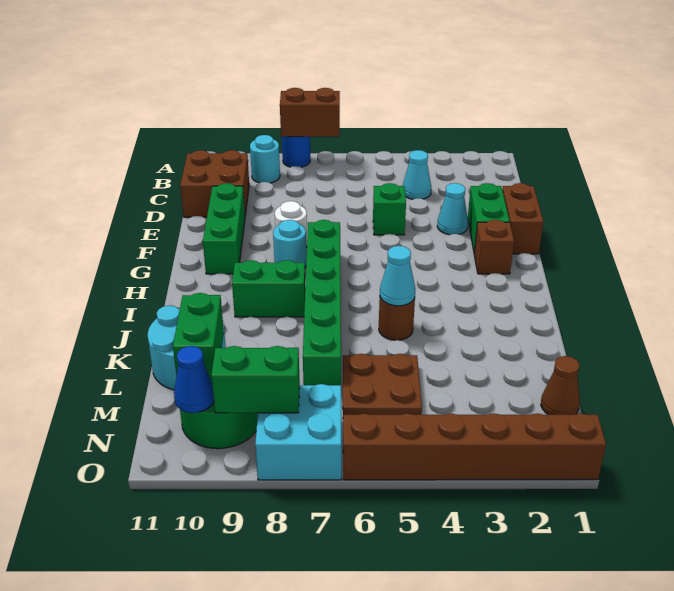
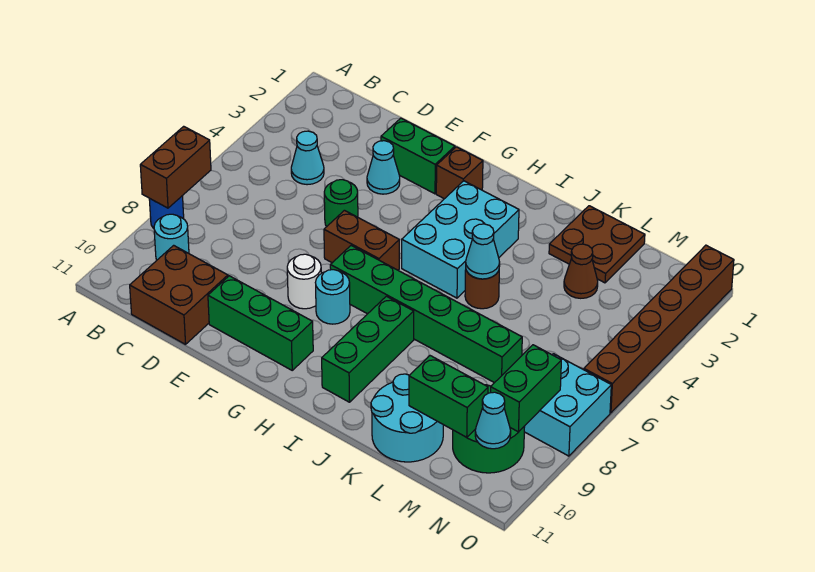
brown brick E1:F1 level 1 -> brown brick F6:G6 level 1
green brick E5 level 1 -> green round brick E5 level 1
none -> cyan brick H3:I5 level 1
green brick I8:I9 level 1 -> green brick I8:I10 level 1
brown plate L5:M6 level 1 -> brown plate K1:L2 level 1
brown cone M1 level 1 -> brown cone L3 level 1
blue cone N10 level 2 -> cyan cone N10 level 2

